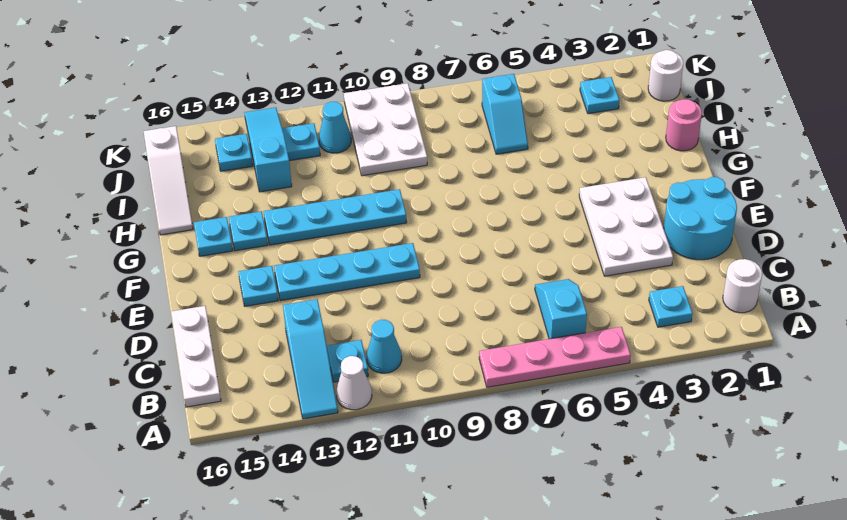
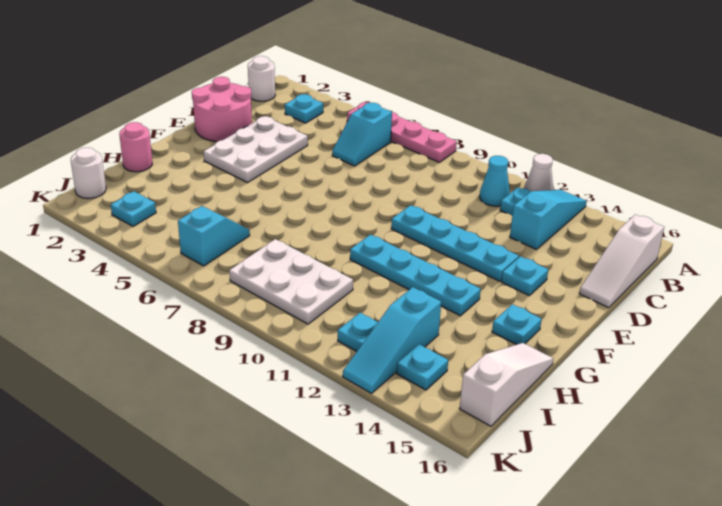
white plate B16:D16 level 1 -> white slope B16:D16 level 1 top B
cyan round brick D1:E2 level 1 -> pink round brick D1:E2 level 1
cyan plate G14 level 1 -> none
white plate I9:K10 level 1 -> white plate I8:J10 level 1
cyan cone J11 level 1 -> none

